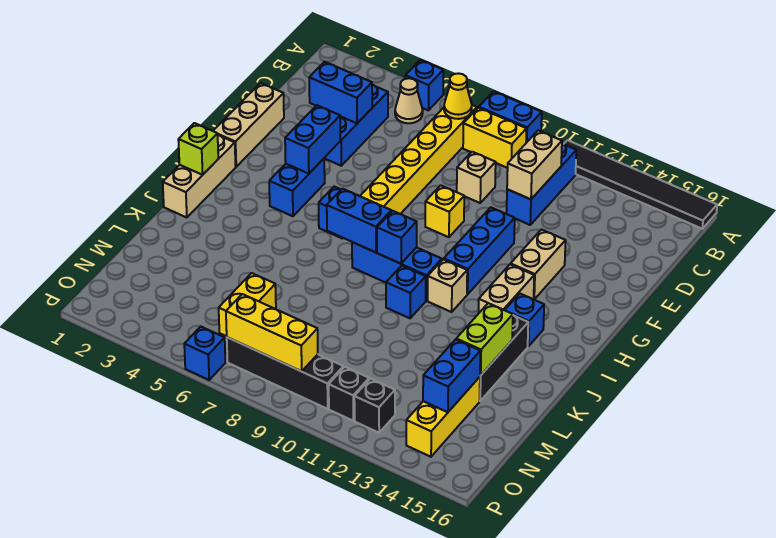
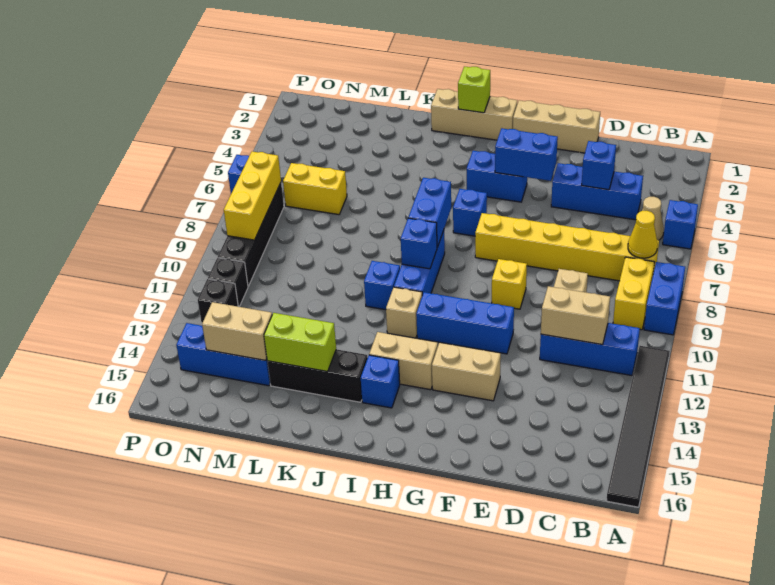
blue brick D3:D4 level 2 -> blue brick D4 level 2
yellow brick M14:O14 level 1 -> blue brick M14:O14 level 1
blue brick M14:N14 level 2 -> tan brick M14:N14 level 2

